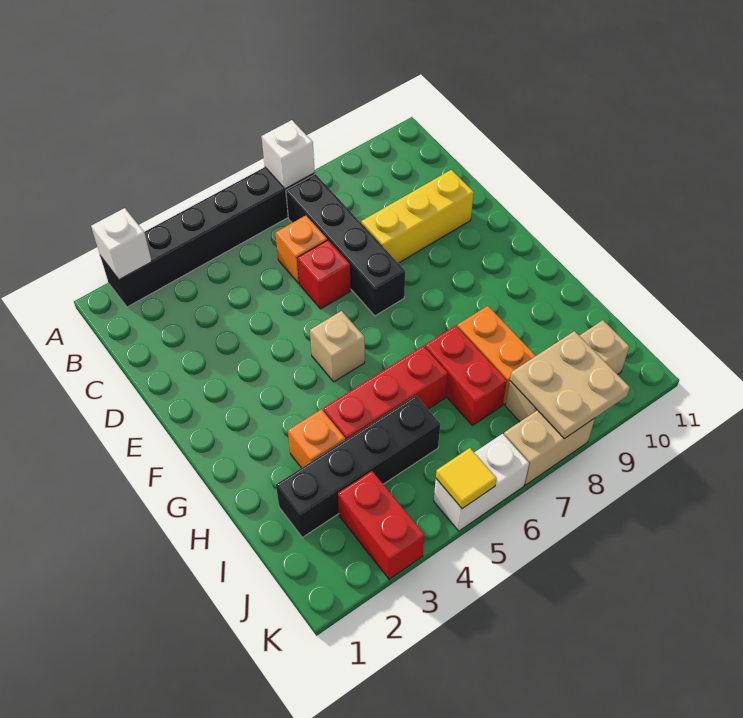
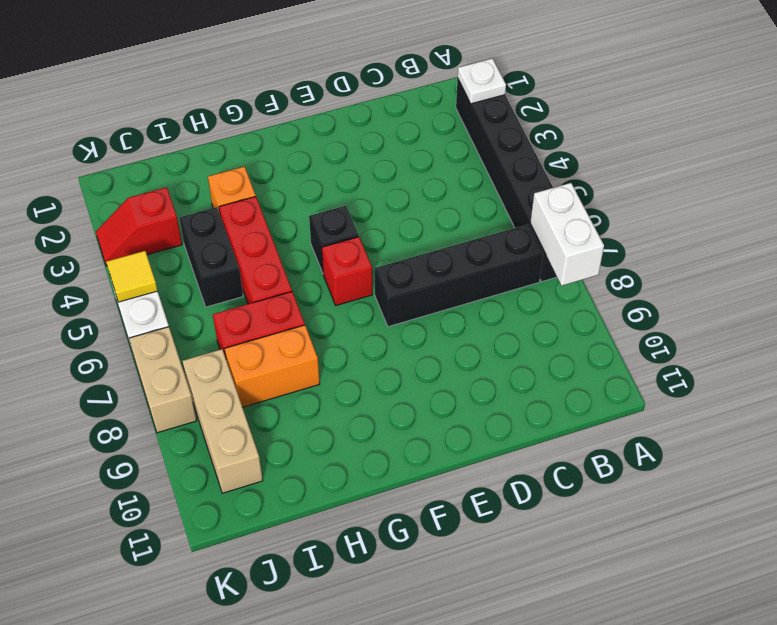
white brick A2 level 2 -> white plate A2 level 2
white brick A7 level 2 -> white brick A7:A8 level 2
orange brick C6 level 1 -> none
red brick D6 level 1 -> red brick F6 level 1
yellow brick D8:D10 level 1 -> none
tan brick F5 level 1 -> black brick F5 level 1
black brick I2:I5 level 1 -> black brick I4:I5 level 1
red brick J3:K3 level 1 -> red slope J3:K3 level 1 top J
tan plate J8:K9 level 2 -> none

